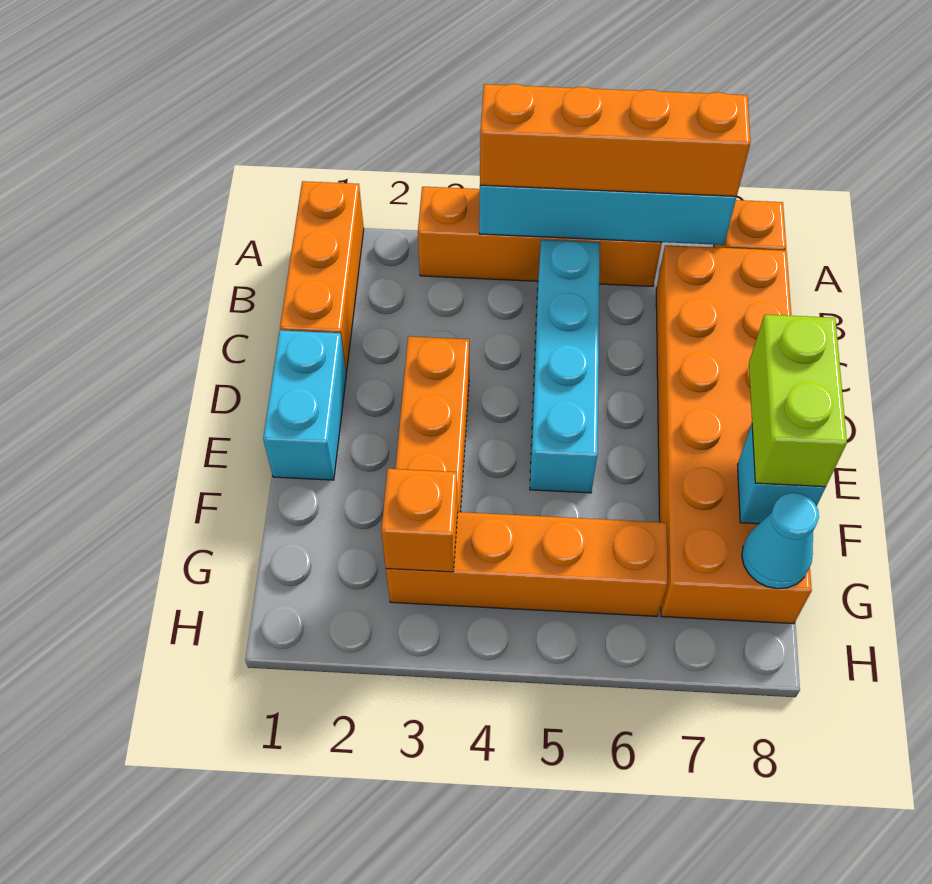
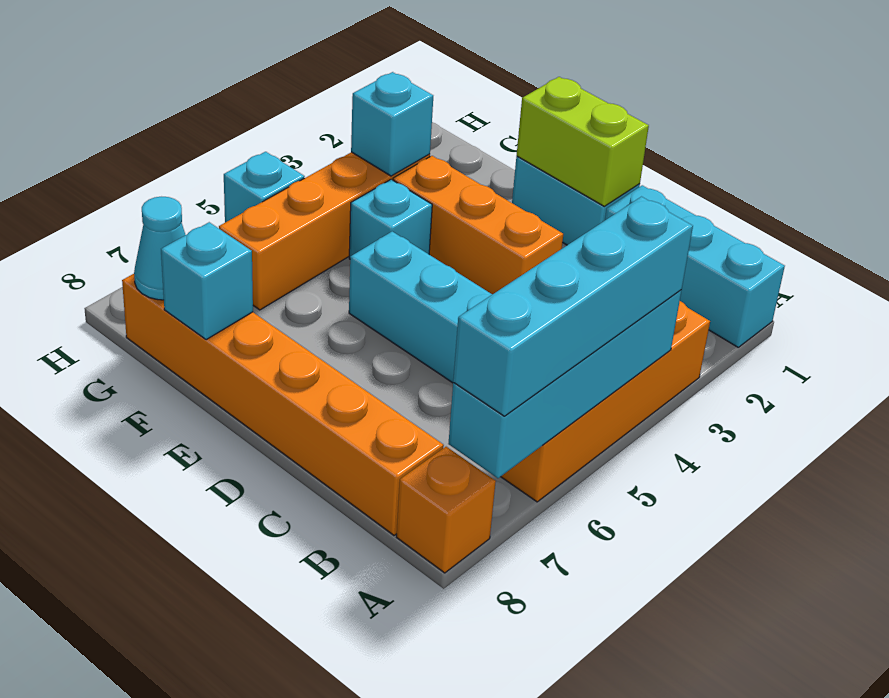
orange brick A1:C1 level 1 -> cyan brick A1:C1 level 1
orange brick A4:A7 level 3 -> cyan brick A4:A7 level 3
orange brick B7:G8 level 1 -> orange brick B8:G8 level 1
lime brick E8:F8 level 3 -> lime brick D1:E1 level 2
none -> cyan brick F4 level 1
orange brick G3 level 2 -> cyan brick G3 level 2
none -> cyan brick H5 level 1

